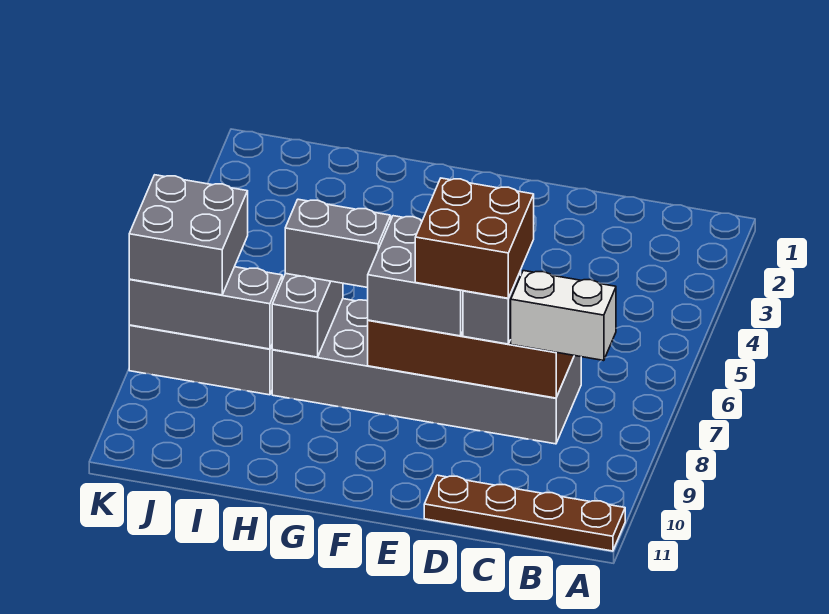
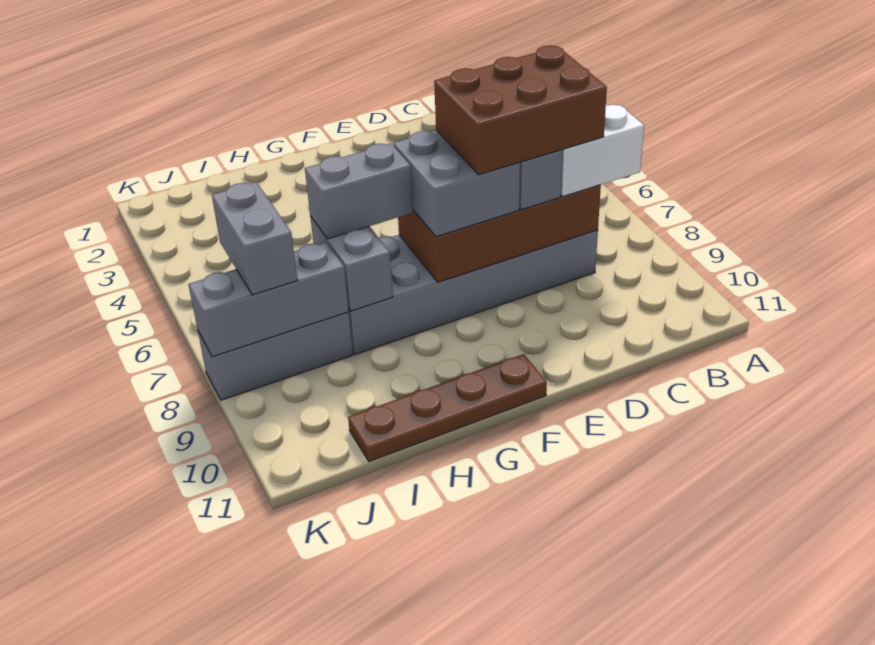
brown plate A11:D11 level 1 -> brown plate F11:I11 level 1
brown brick D7:E8 level 4 -> brown brick C7:E8 level 4
grey brick J7:K8 level 3 -> grey brick J7:J8 level 3

